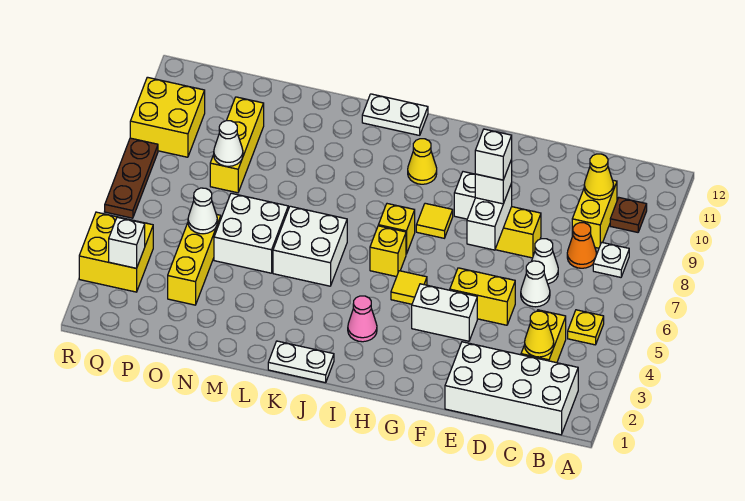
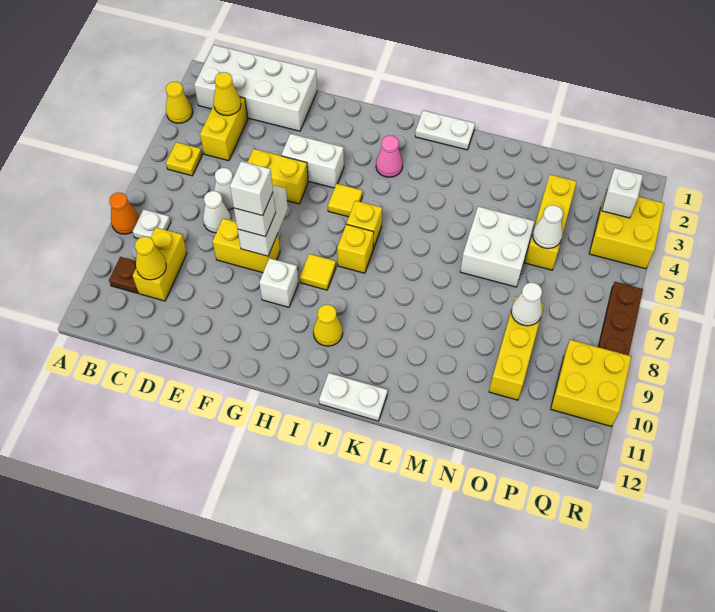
none -> yellow cone A3 level 1
orange cone C8 level 1 -> orange cone A8 level 1
white brick K5:L6 level 1 -> none

